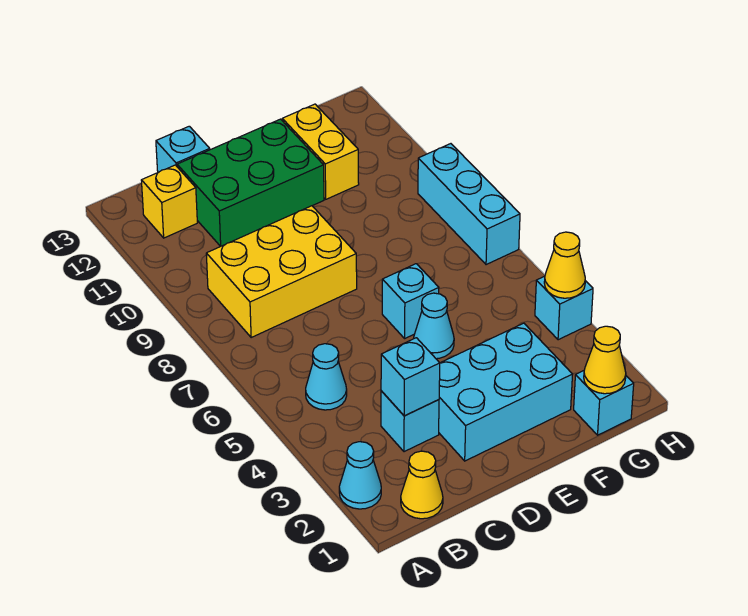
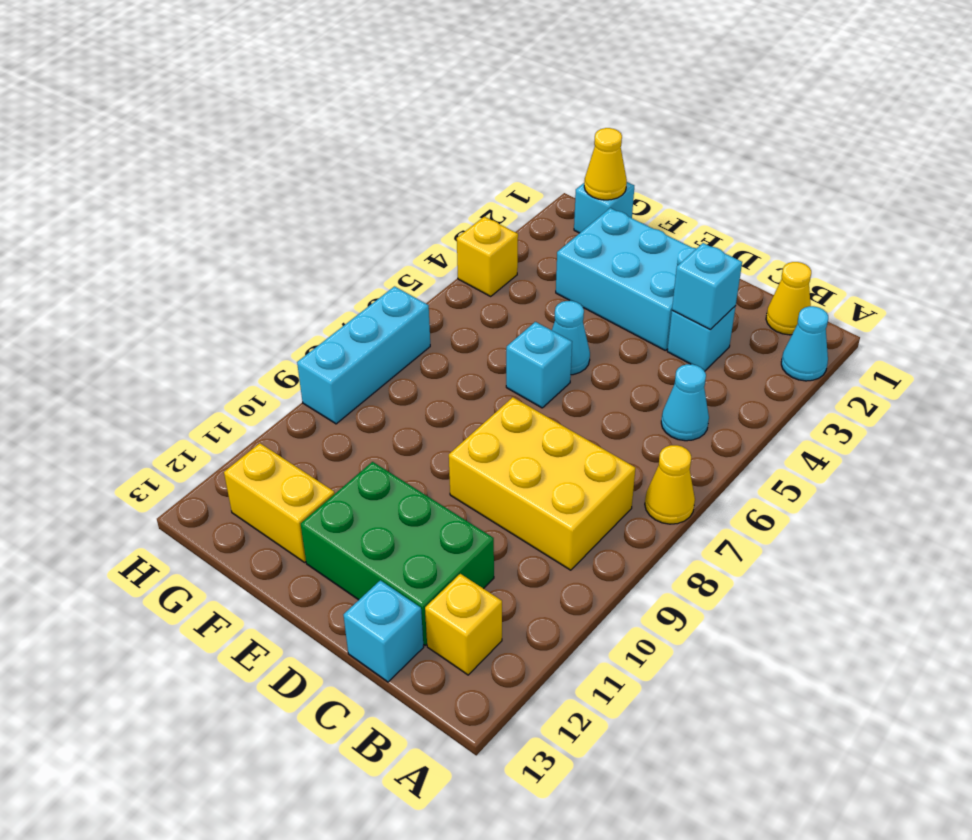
yellow brick F11:F12 level 1 -> yellow brick F12:G12 level 1
cyan brick H4 level 1 -> yellow brick H4 level 1
yellow cone H4 level 2 -> yellow cone A7 level 1

